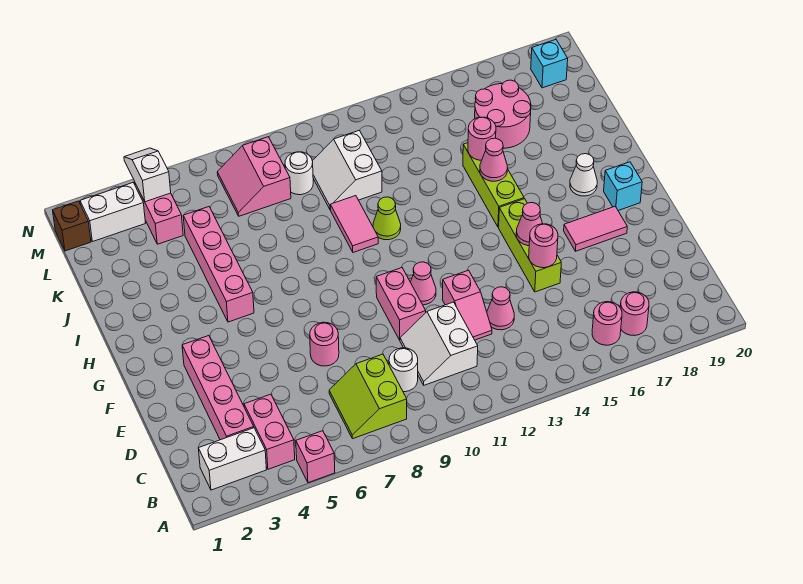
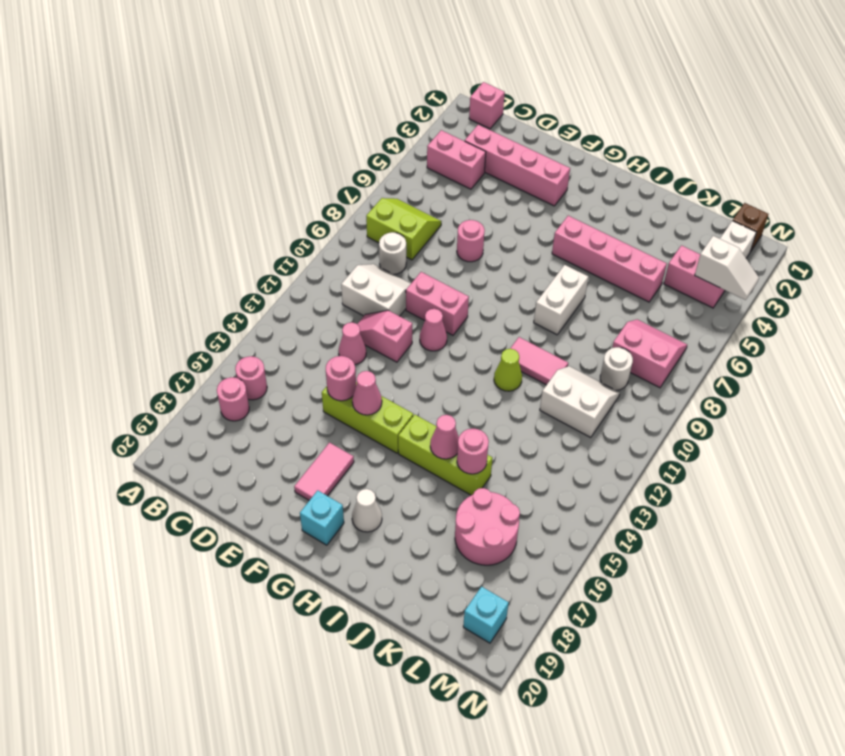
pink brick A5 level 1 -> pink brick B1 level 1
white brick B2:B3 level 1 -> white brick I7:I8 level 1

